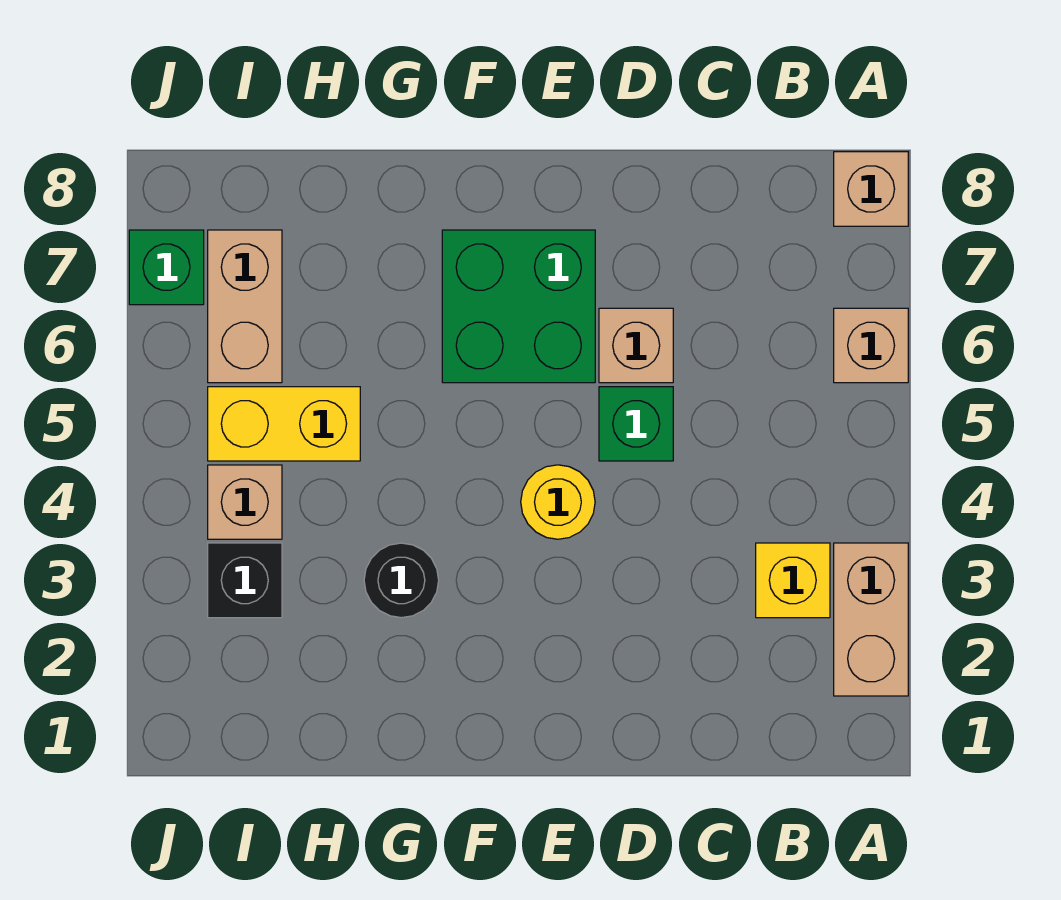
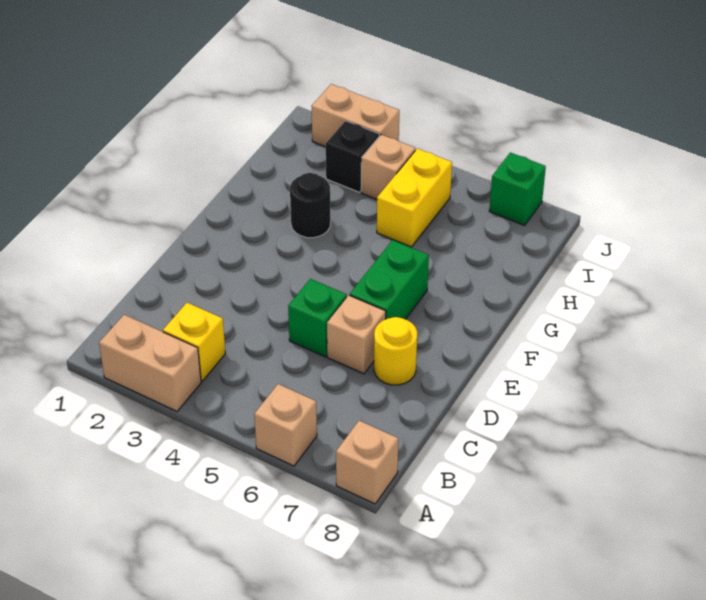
yellow round brick E4 level 1 -> yellow round brick D7 level 1
green brick E6:F7 level 1 -> green brick E6:F6 level 1
tan brick I6:I7 level 1 -> tan brick J2:J3 level 1

